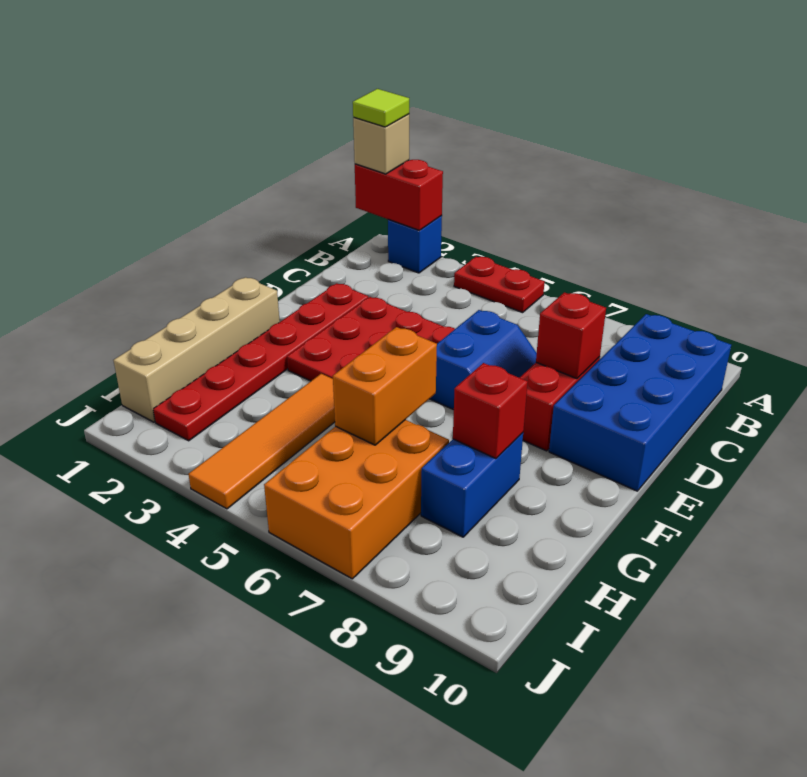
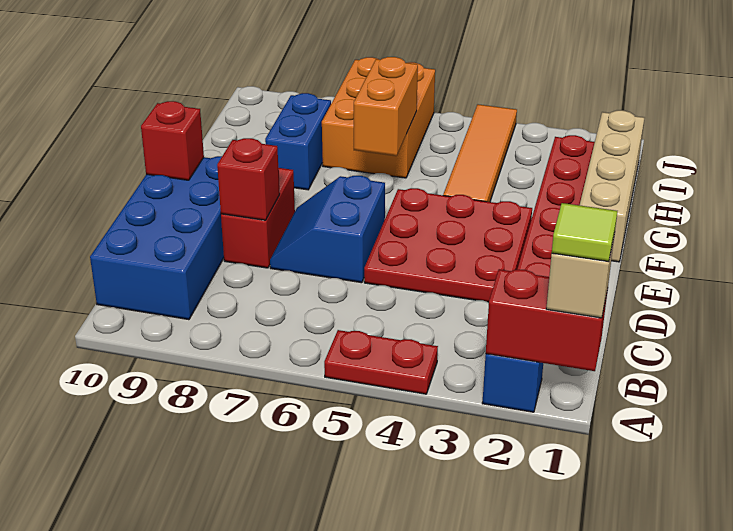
red brick G8 level 2 -> red brick E10 level 2

